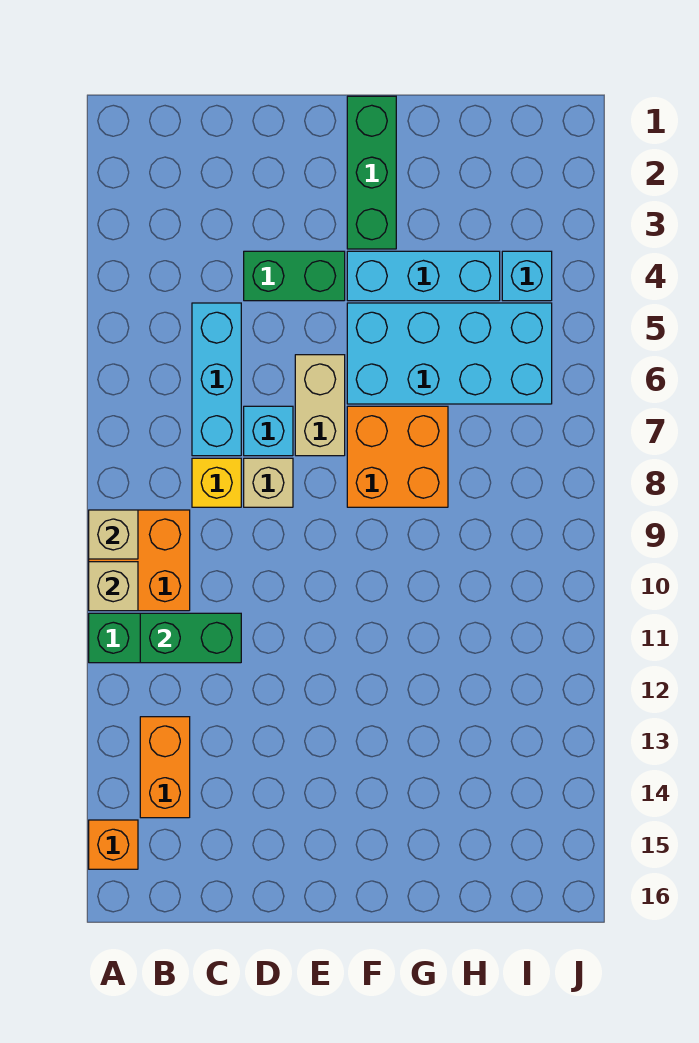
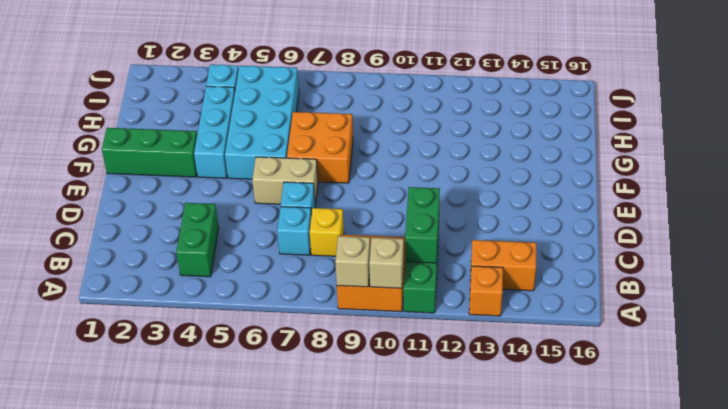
orange brick A15 level 1 -> orange brick A13 level 1
cyan brick C5:C7 level 1 -> cyan brick C7 level 1
green brick D4:E4 level 1 -> green brick B4:C4 level 1
tan brick D8 level 1 -> none

